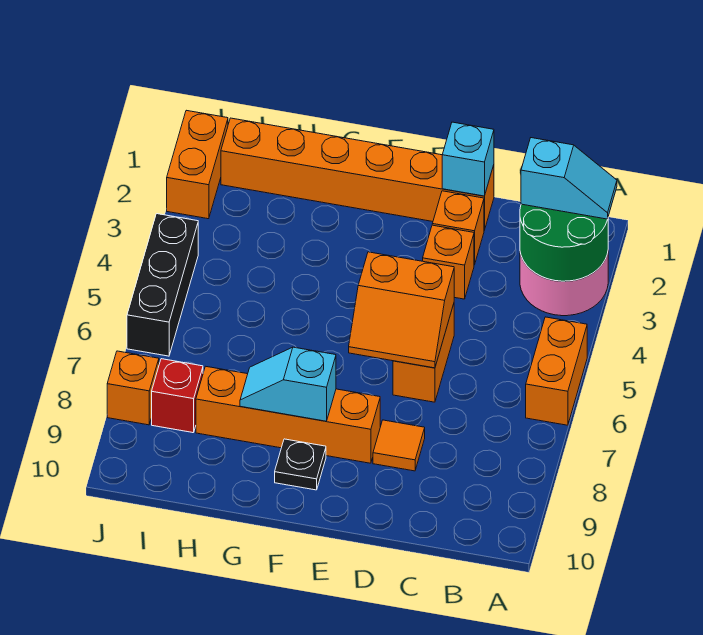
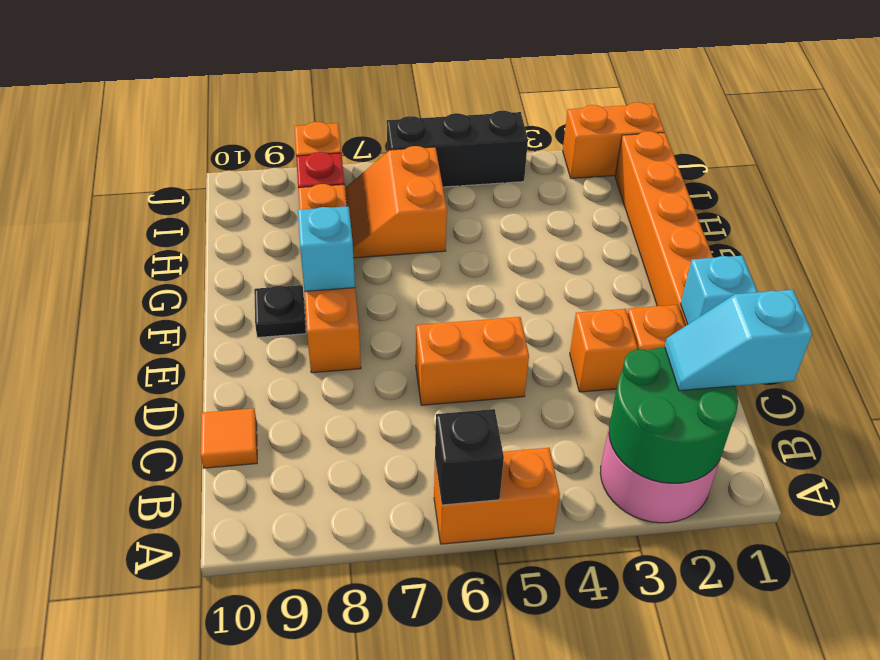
cyan slope A2:B2 level 3 top B -> cyan slope B1:B2 level 3 top 1
none -> black brick A6 level 2
orange slope D5:E6 level 2 top 5 -> orange slope H6:I7 level 1 top 6
orange tile D8 level 1 -> orange tile C10 level 1

